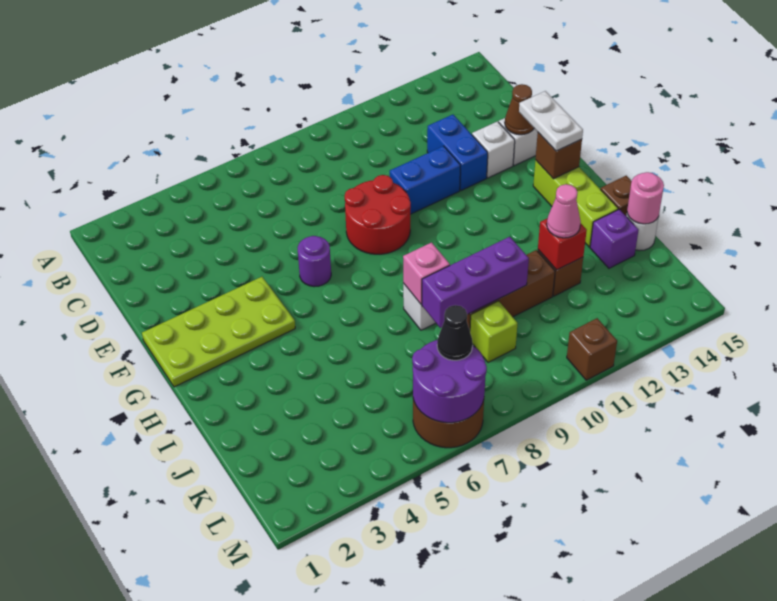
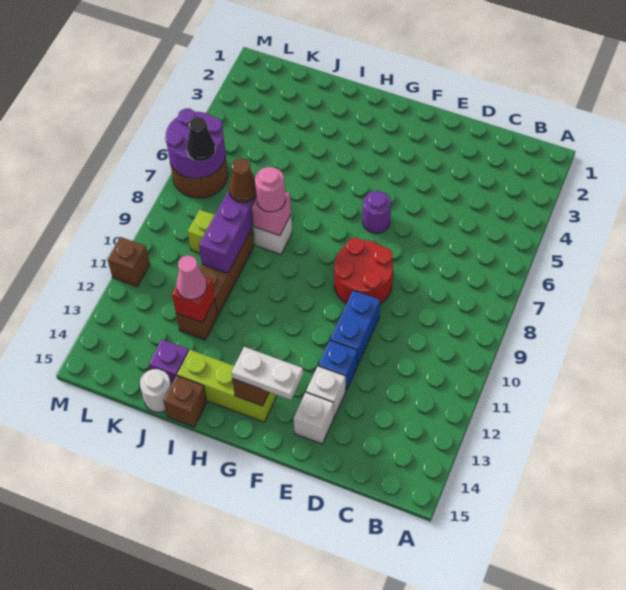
blue brick D12:E12 level 1 -> blue brick E12 level 1
brown cone E14 level 2 -> brown cone J8 level 3
lime plate F1:G4 level 1 -> none
pink round brick J15 level 2 -> pink round brick I8 level 3

